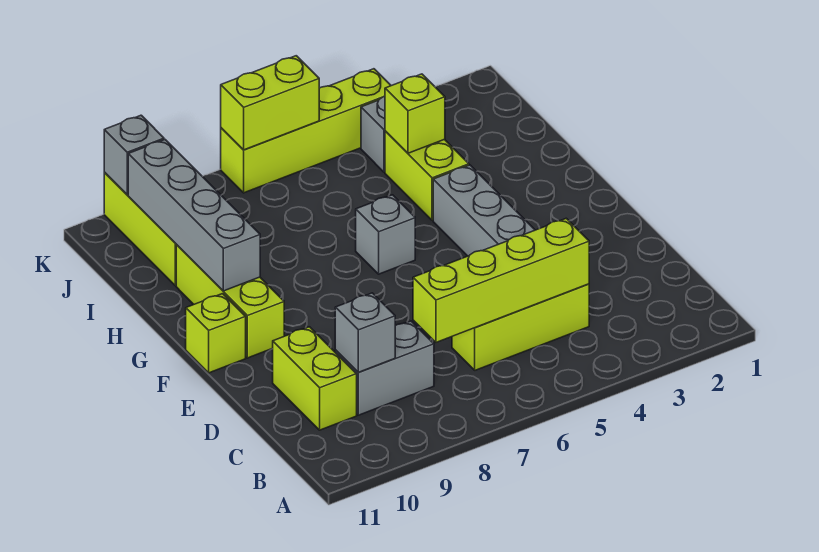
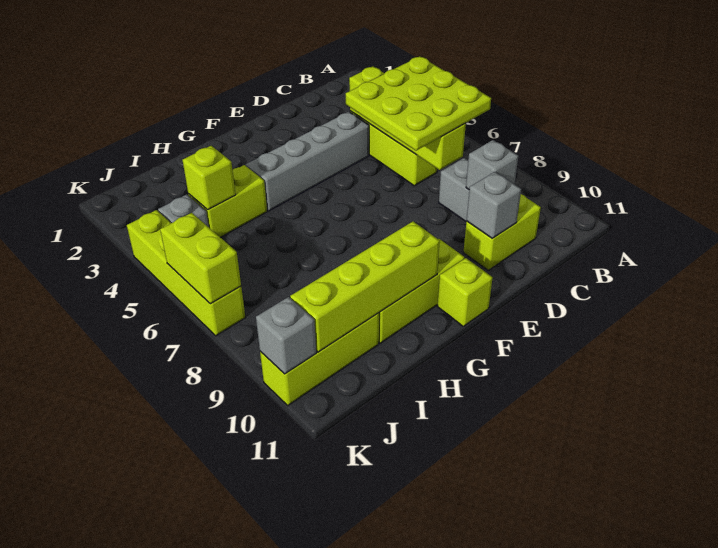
none -> lime plate B5:D7 level 3
grey brick G6 level 1 -> grey brick D10 level 2
grey brick G10:J10 level 2 -> lime brick G10:J10 level 2

